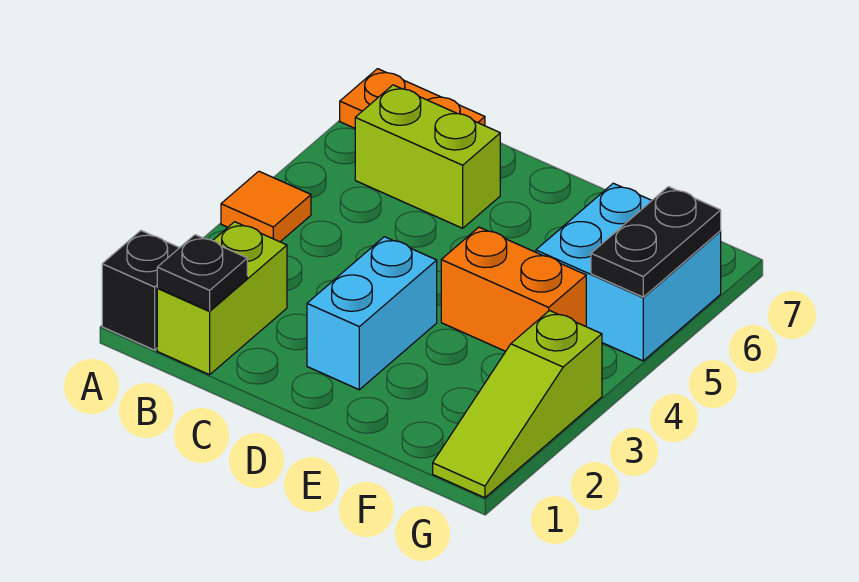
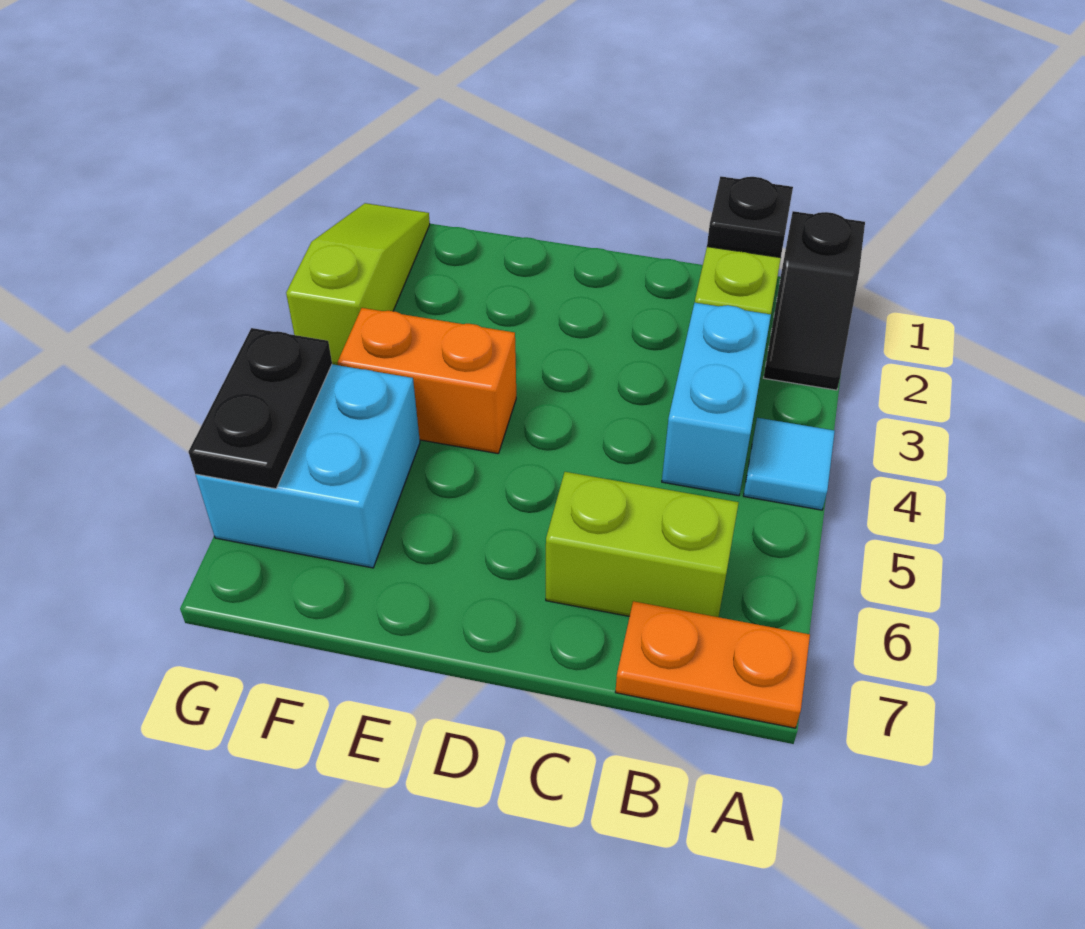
orange tile A4 level 1 -> cyan tile A4 level 1
cyan brick D2:D3 level 1 -> cyan brick B3:B4 level 1

